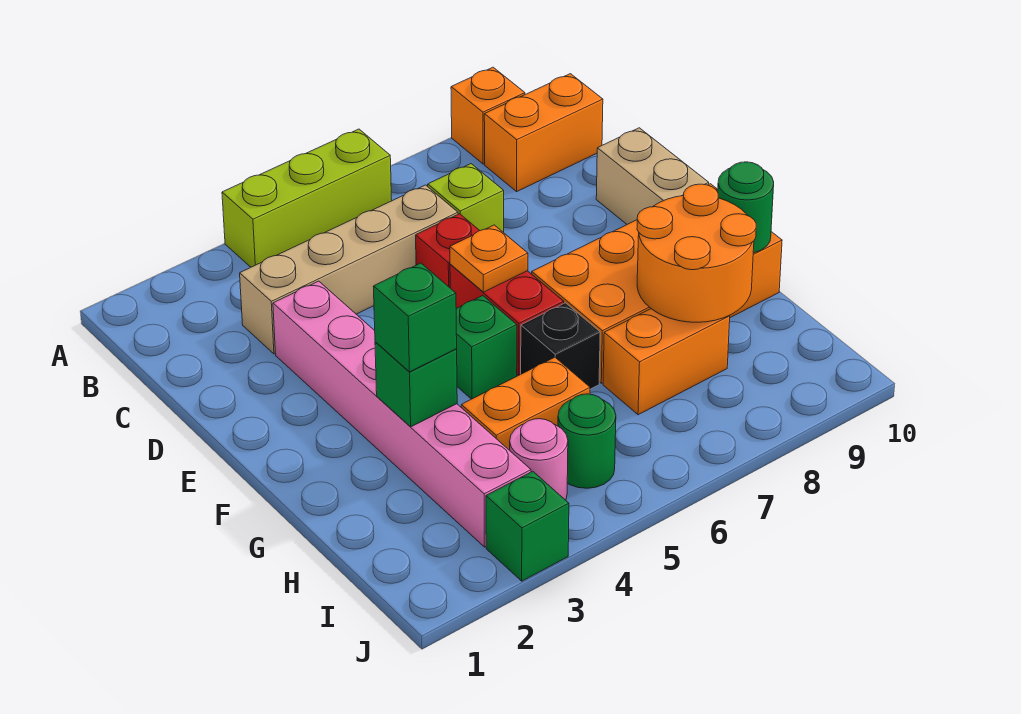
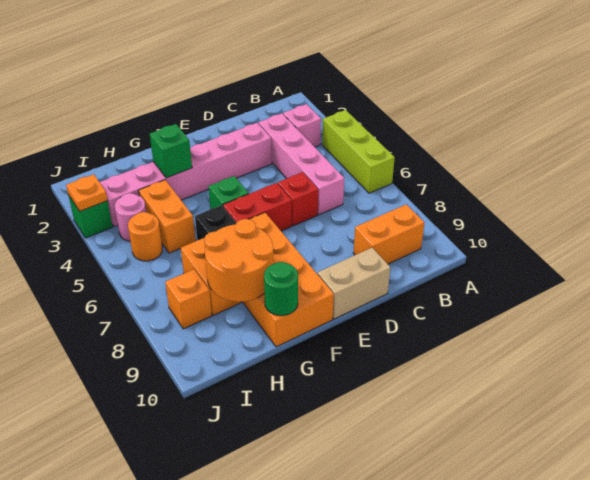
orange brick A9 level 1 -> orange brick I8 level 1
none -> pink brick B3 level 1
orange brick B9:B10 level 1 -> orange brick B9:C9 level 1
tan brick C3:C6 level 1 -> pink brick C3:C6 level 1
lime brick C7 level 1 -> none
orange plate E6 level 2 -> orange plate J3 level 2
green brick G3 level 3 -> none
green round brick I5 level 1 -> orange round brick I5 level 1

